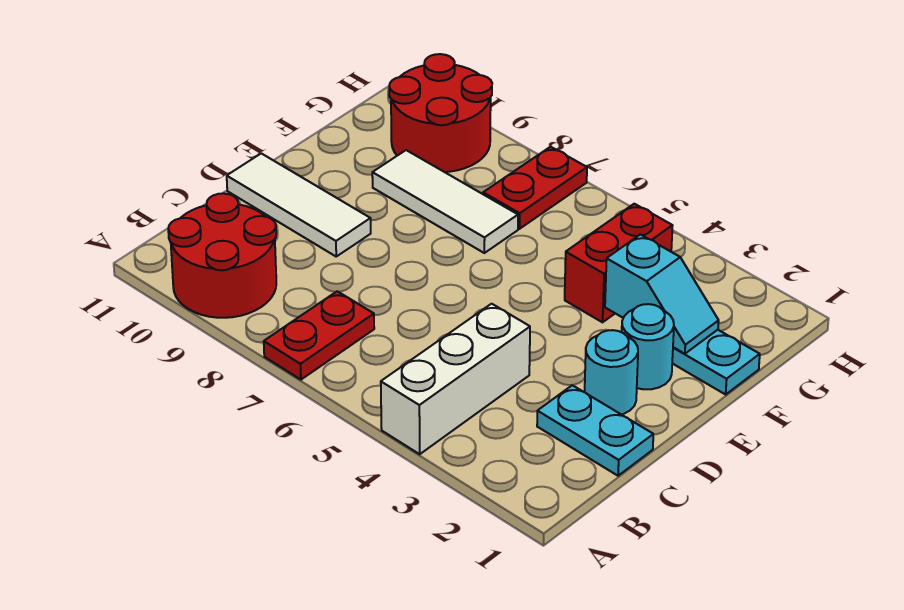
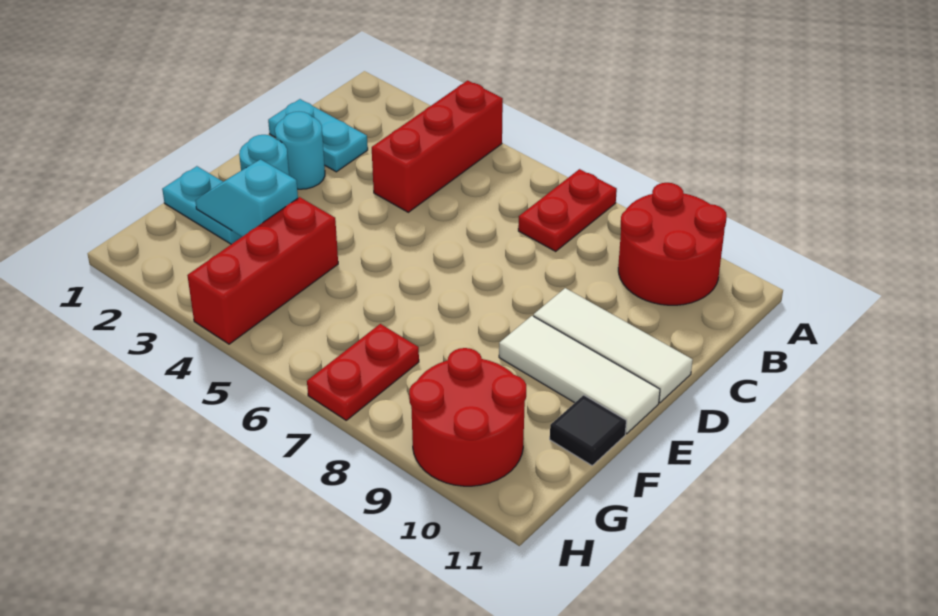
white brick A4:C4 level 1 -> red brick A4:C4 level 1
red brick F4:G4 level 1 -> red brick F4:H4 level 1
white tile F7:F9 level 1 -> white tile E9:E11 level 1
none -> black tile F11 level 1

